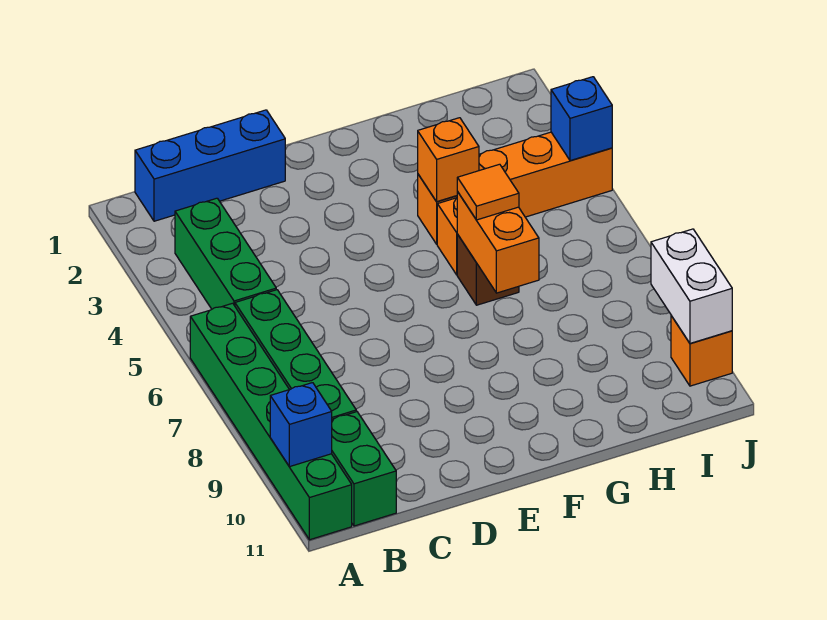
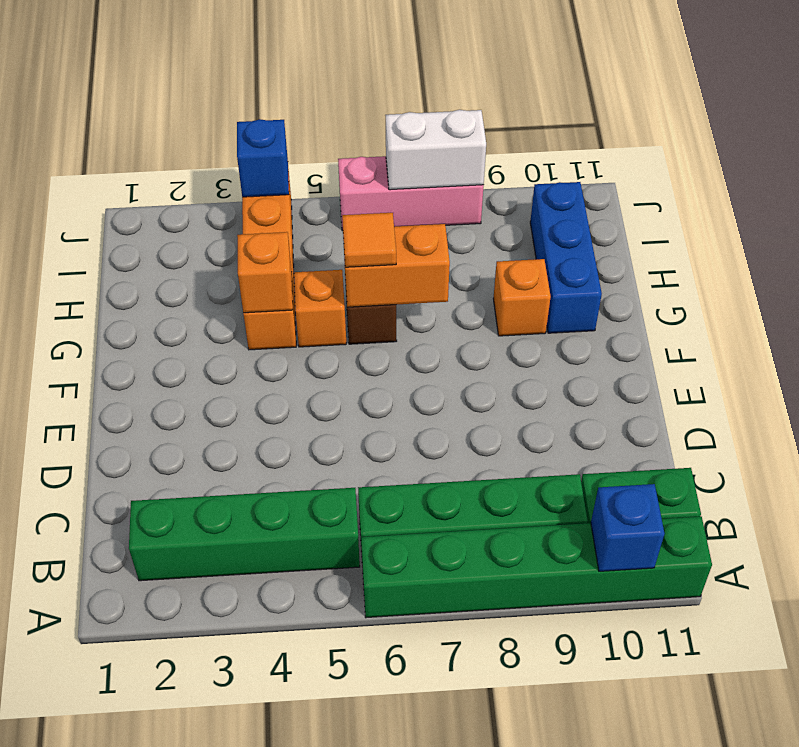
blue brick B1:D1 level 1 -> blue brick G10:I10 level 1
green brick B3:B5 level 1 -> green brick B2:B5 level 1
none -> pink brick J6:J8 level 1
white brick J9:J10 level 2 -> white brick J7:J8 level 2
orange brick J10 level 1 -> orange brick G9 level 1

